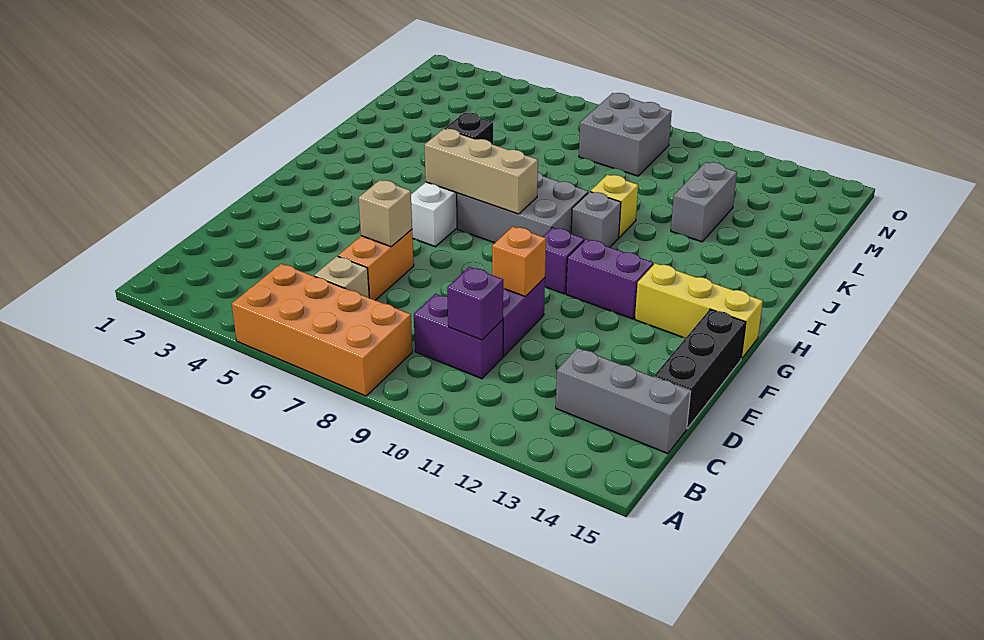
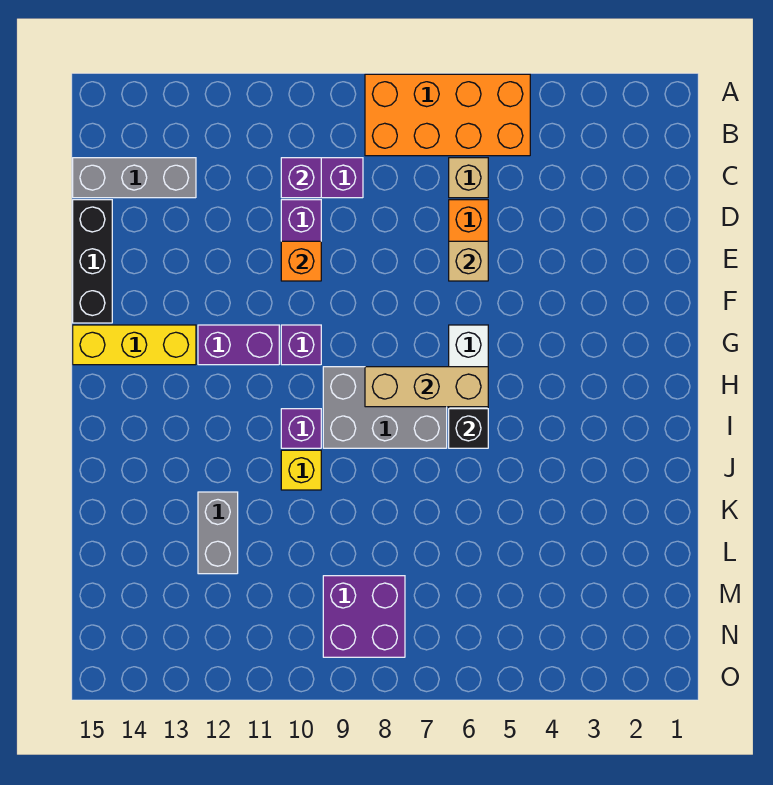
grey brick I10 level 1 -> purple brick I10 level 1
grey brick M8:N9 level 1 -> purple brick M8:N9 level 1

